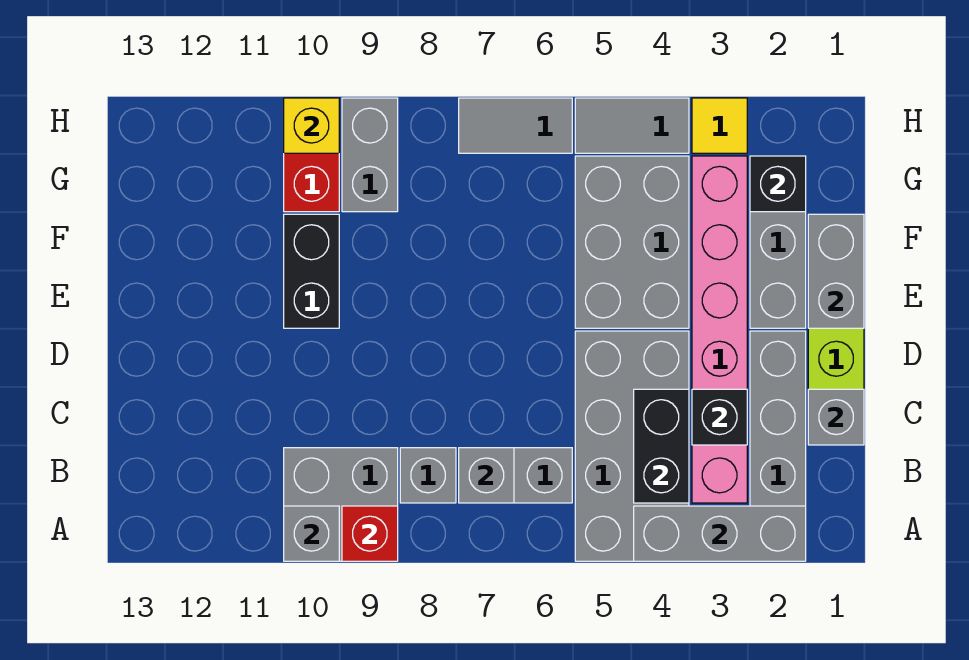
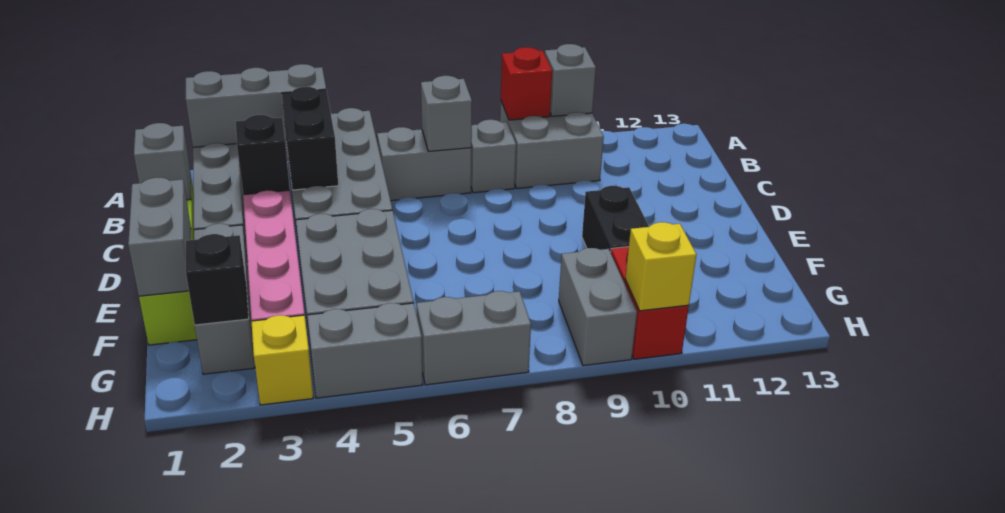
yellow tile H3 level 1 -> yellow brick H3 level 1
grey tile H4:H5 level 1 -> grey brick H4:H5 level 1
grey tile H6:H7 level 1 -> grey brick H6:H7 level 1

